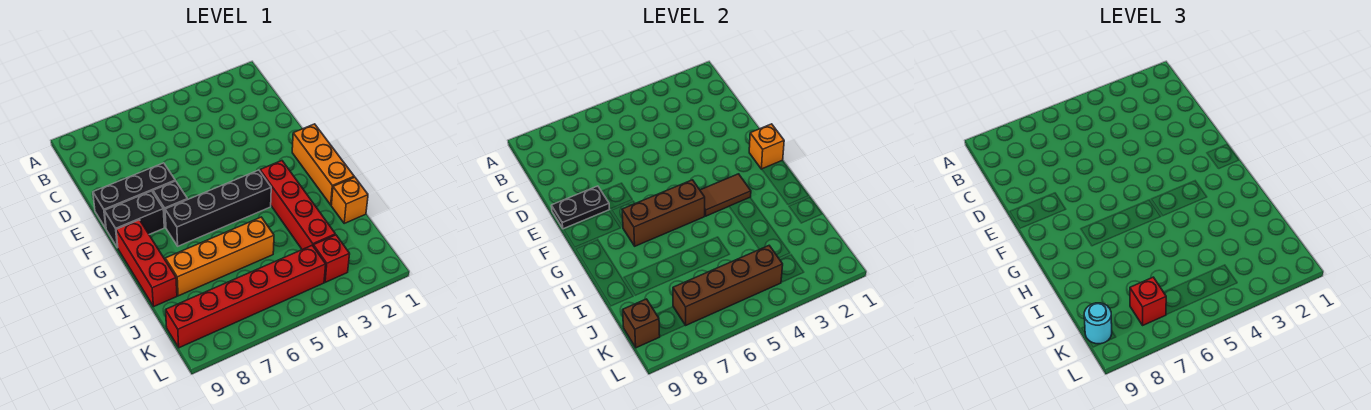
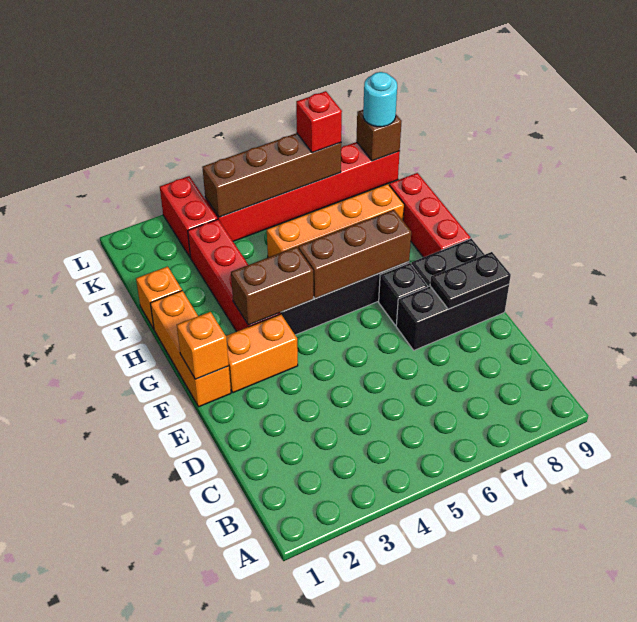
none -> orange brick F2:F3 level 1
brown tile G3:G4 level 2 -> brown brick G3:G4 level 2
red brick K3 level 1 -> red brick K3:L3 level 1

